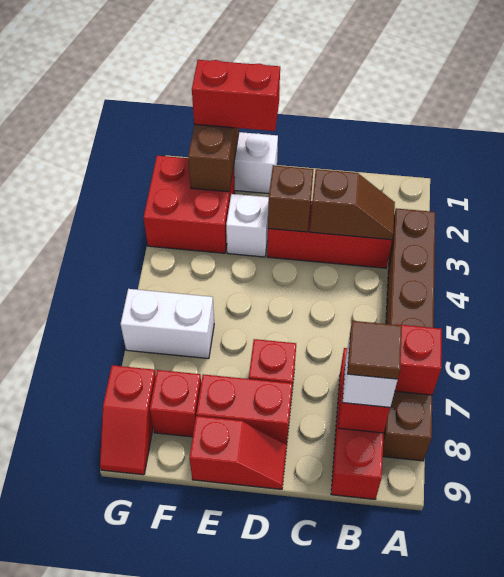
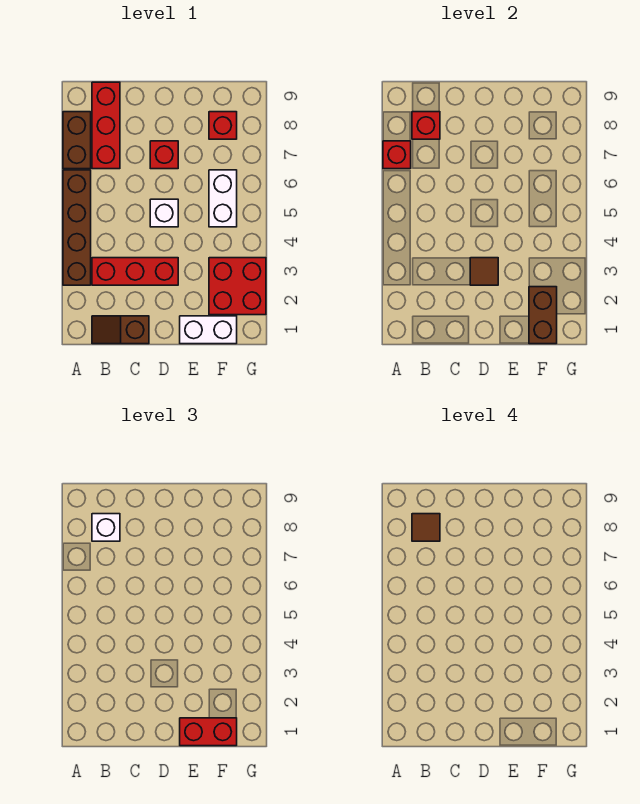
brown slope B3:C3 level 2 top C -> brown slope B1:C1 level 1 top C
brown brick D3 level 2 -> brown tile D3 level 2
red brick D8:E8 level 1 -> none
red slope D9:E9 level 1 top E -> none
white brick E3 level 1 -> white brick D5 level 1
white brick F6:G6 level 1 -> white brick F5:F6 level 1
red slope G8:G9 level 1 top 8 -> none

